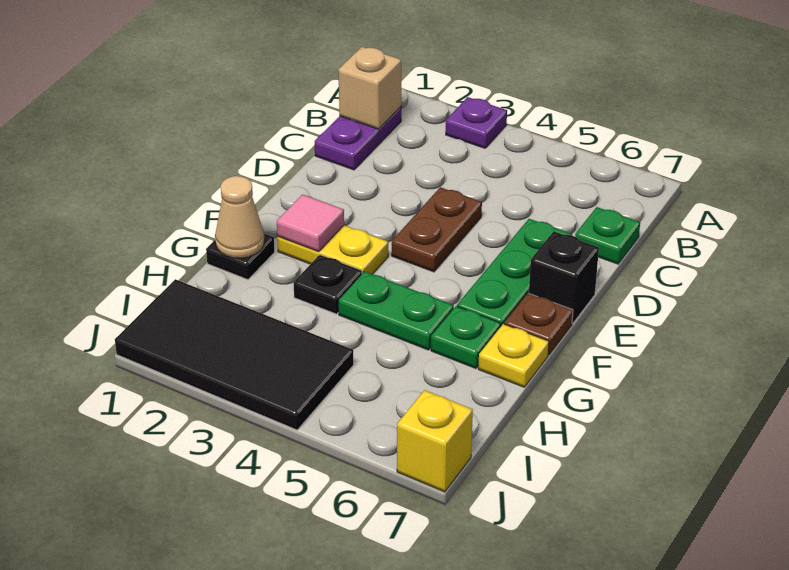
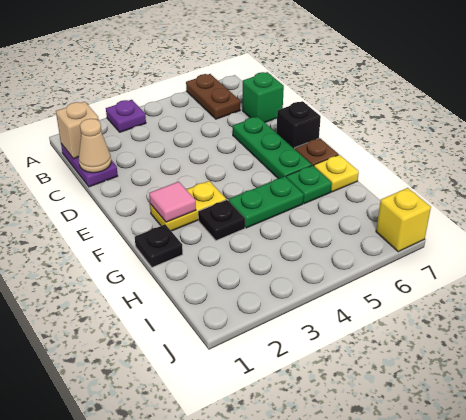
green plate C7 level 1 -> green brick C7 level 1
brown plate D4:E4 level 1 -> brown plate A6:B6 level 1
tan cone G1 level 2 -> tan cone C1 level 2
black tile I1:J4 level 1 -> none

